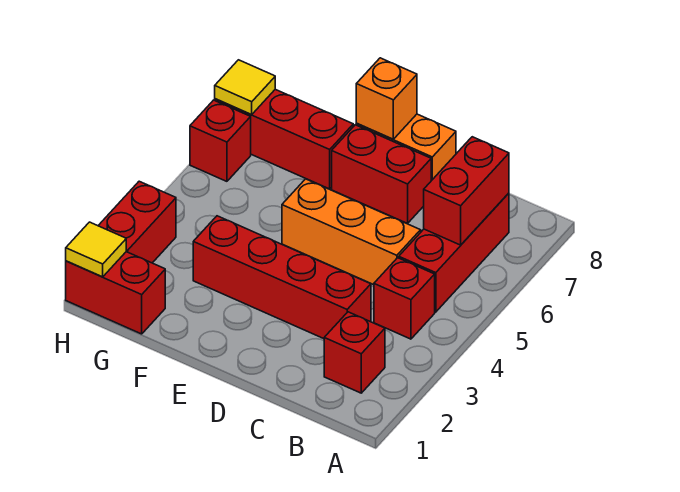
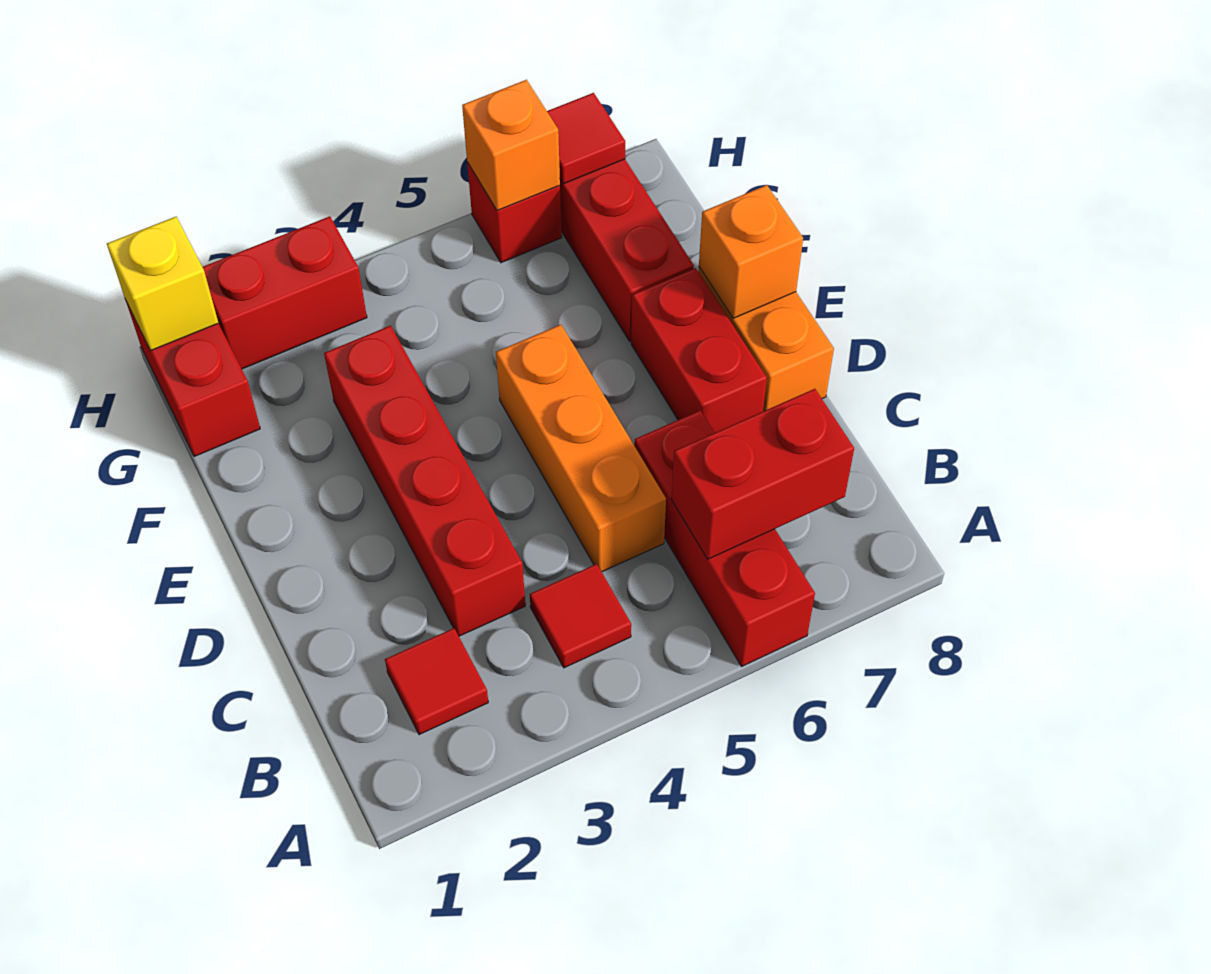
red brick B2 level 1 -> red tile B2 level 1
red brick B4 level 1 -> red tile B4 level 1
red brick B5:B7 level 1 -> red brick A6:C6 level 1
yellow tile H1 level 2 -> yellow brick H1 level 2
none -> orange brick H6 level 2
yellow tile H7 level 2 -> red tile H7 level 2

